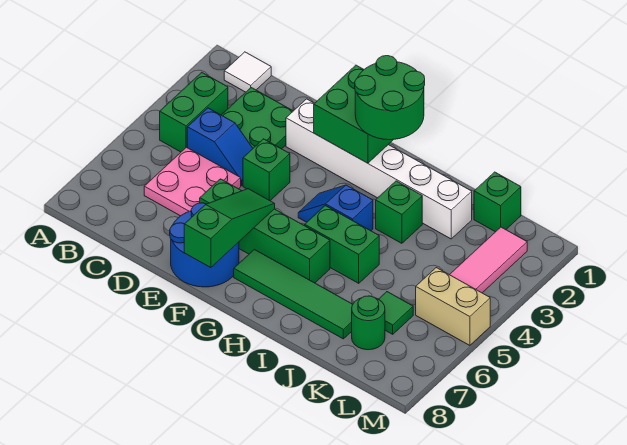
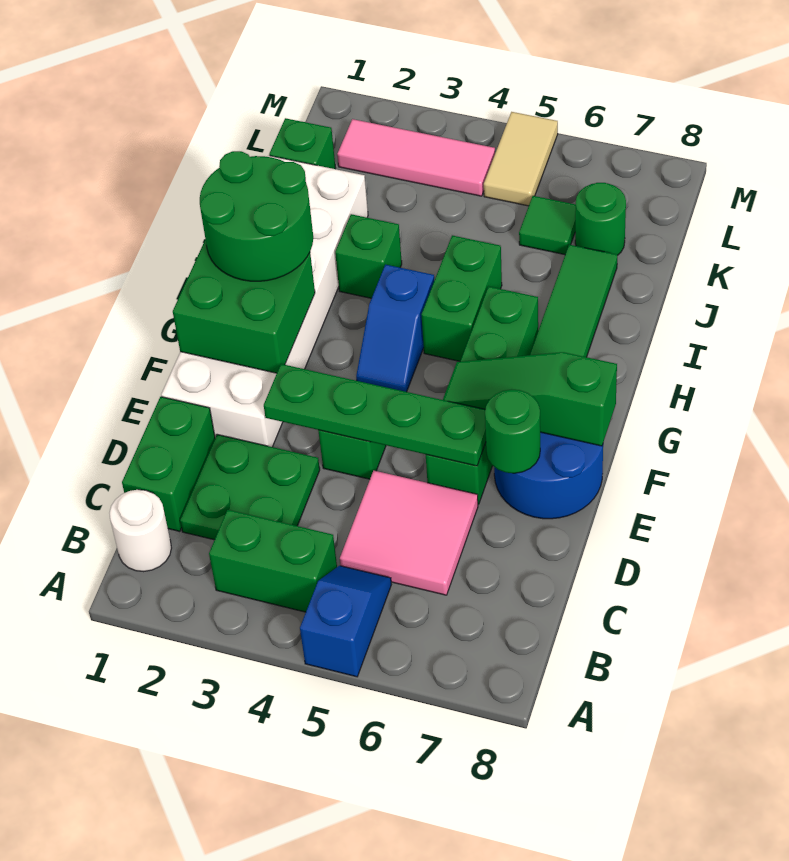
white tile B1 level 1 -> white round brick B1 level 1
none -> green brick C1:D1 level 1
blue slope C4:D4 level 1 top C -> blue slope A5:B5 level 1 top A
pink plate C5:D6 level 1 -> pink tile C5:D6 level 1
white brick E2:J2 level 1 -> white brick E1:J2 level 1
none -> green plate E3:E6 level 2
none -> green round brick E7 level 2
tan brick L5:M5 level 1 -> tan tile L5:M5 level 1

